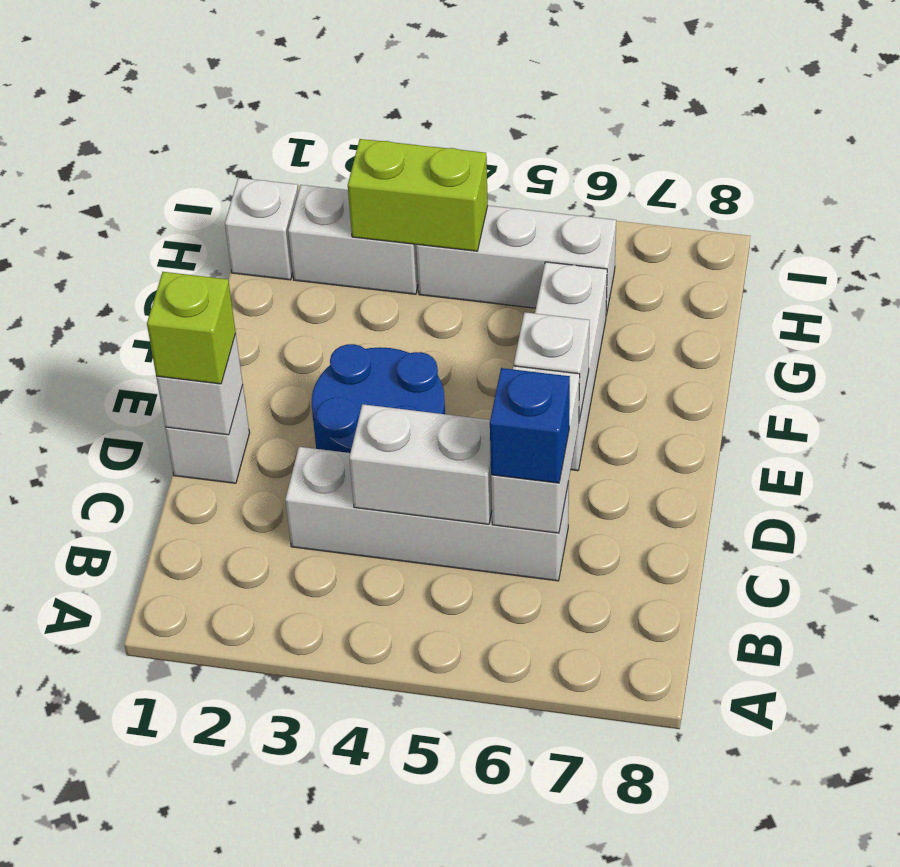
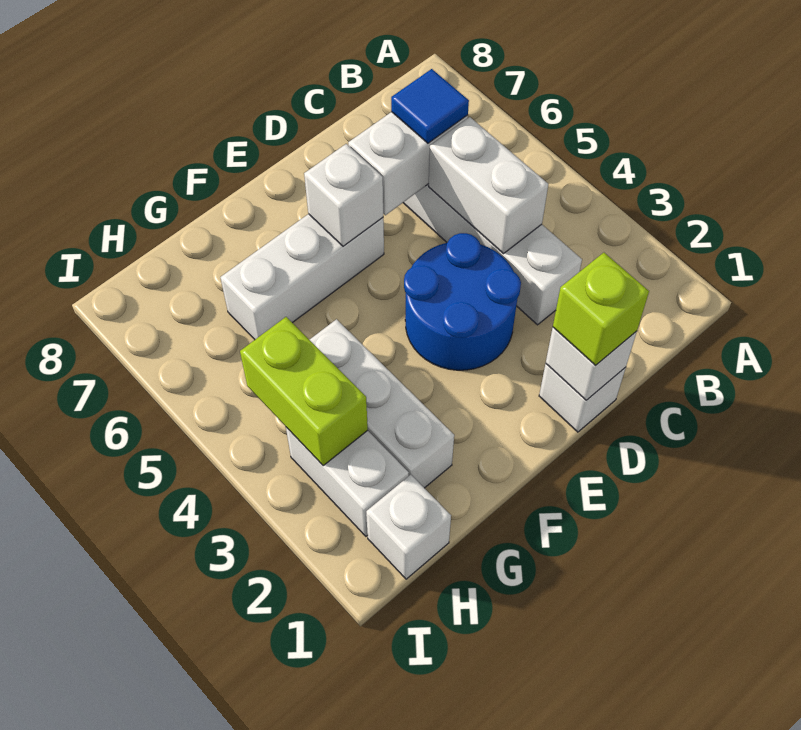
blue brick C6 level 3 -> blue tile C6 level 3
white brick H4:H6 level 1 -> white brick G2:G4 level 1

